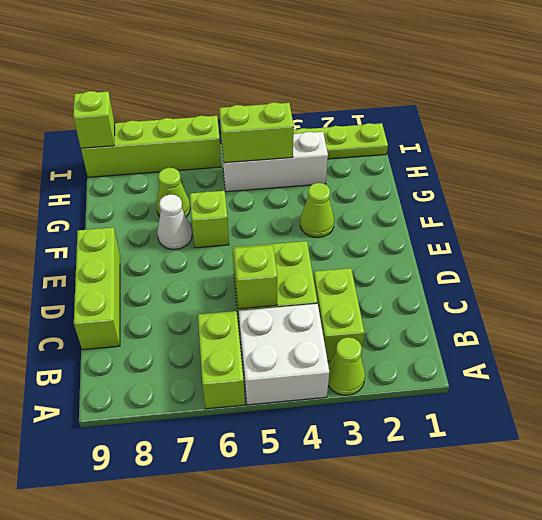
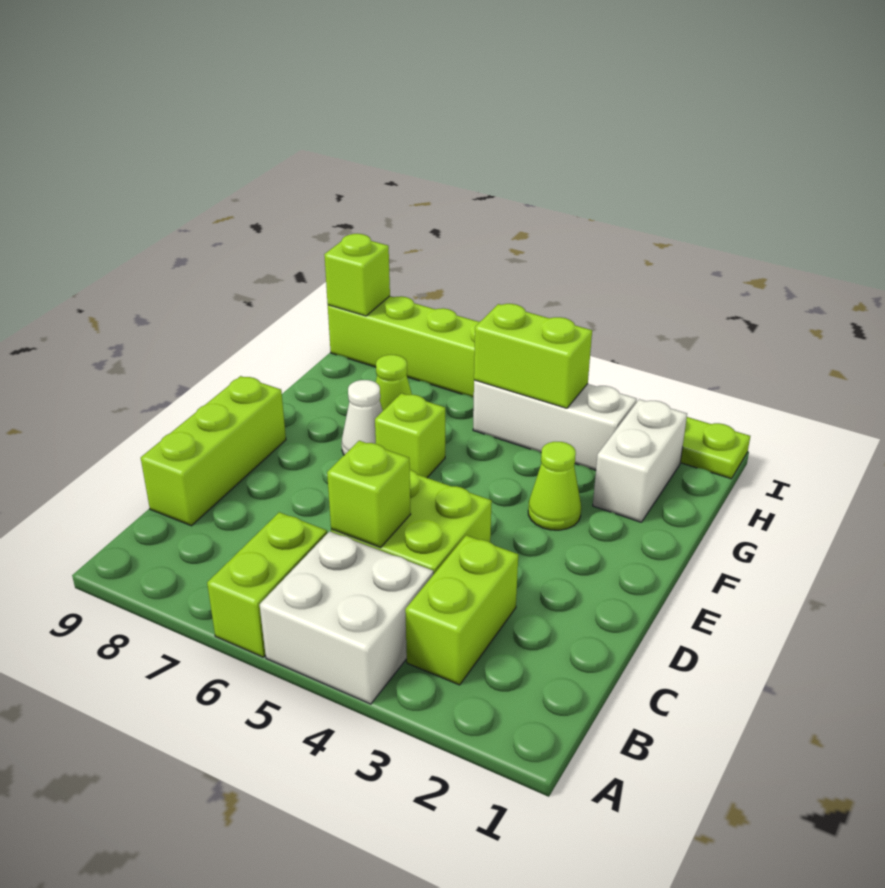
lime cone A3 level 1 -> none
none -> white brick G2:H2 level 1

